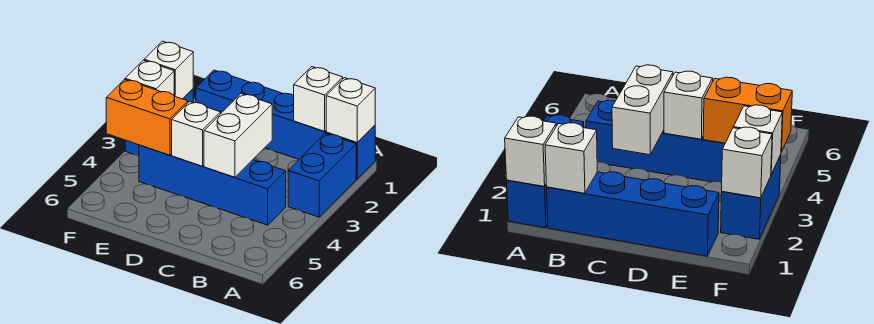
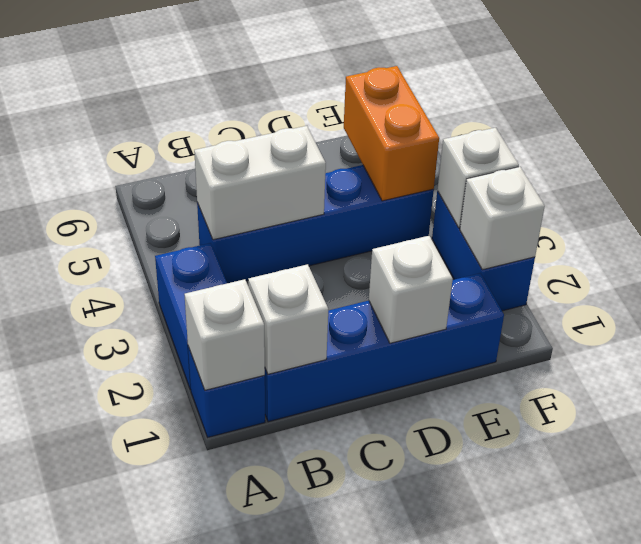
white brick C3:C4 level 2 -> white brick B4:C4 level 2
white brick D4 level 2 -> white brick D1 level 2
orange brick E4:F4 level 2 -> orange brick E4:E5 level 2

